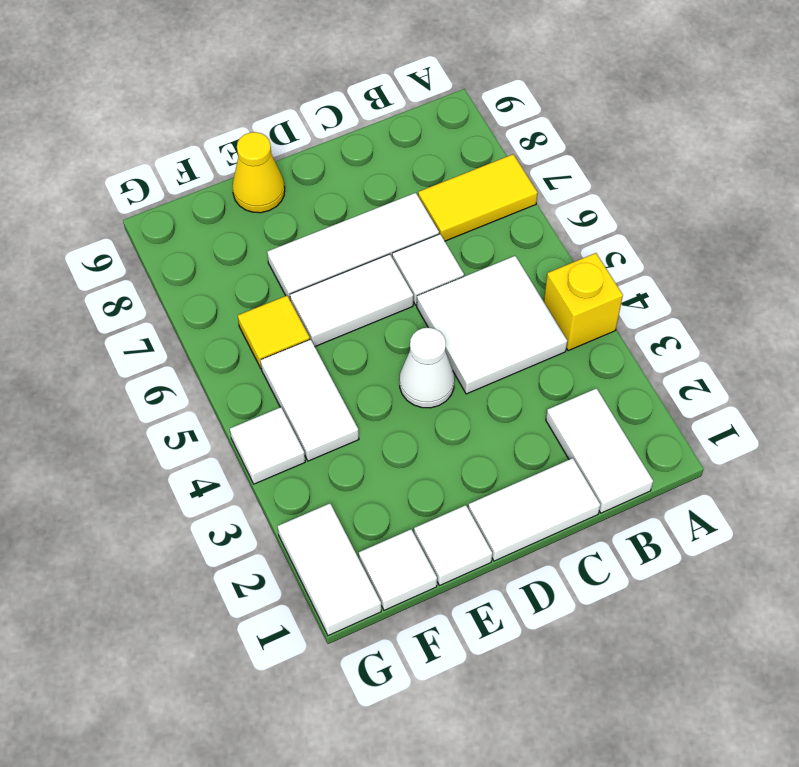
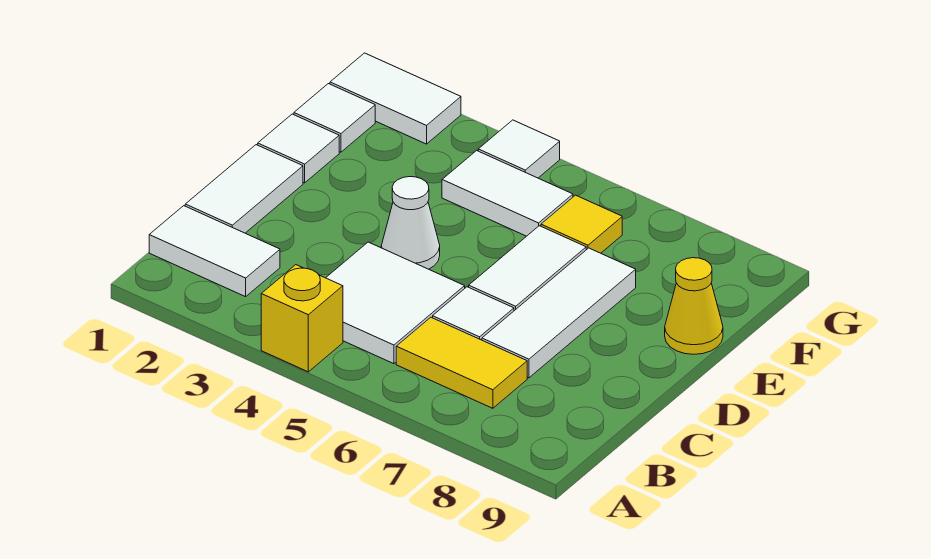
yellow tile A7:B7 level 1 -> yellow tile B6:B7 level 1

